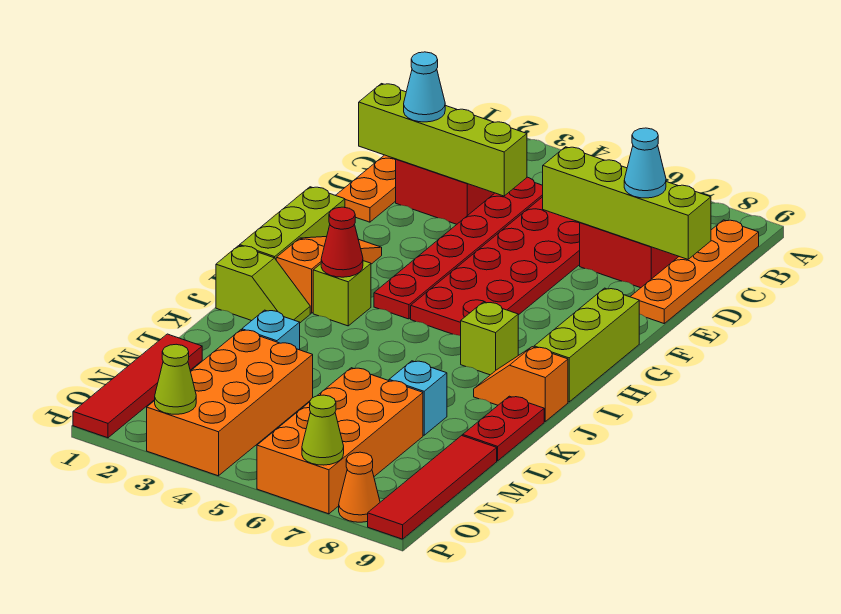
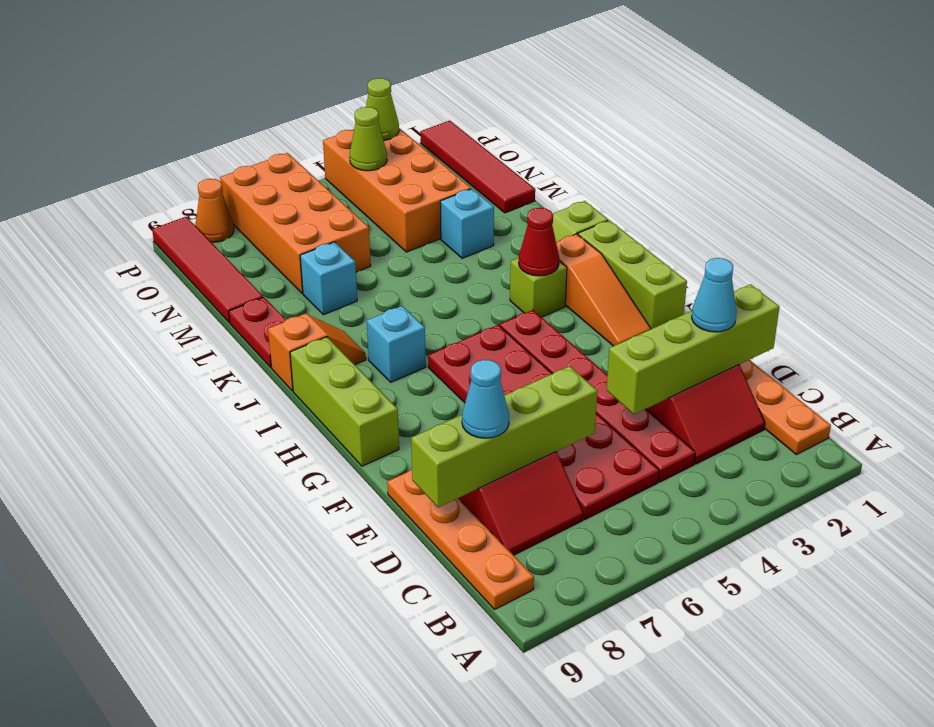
lime brick I7 level 1 -> cyan brick I7 level 1
lime cone P7 level 2 -> lime cone O4 level 2

